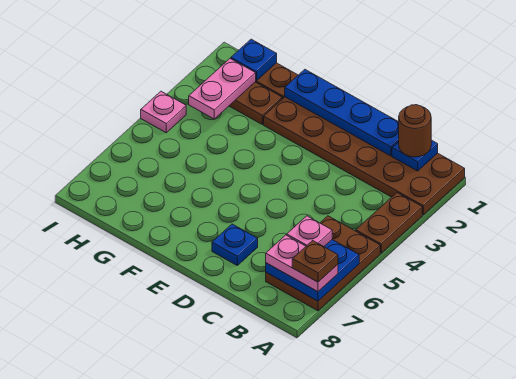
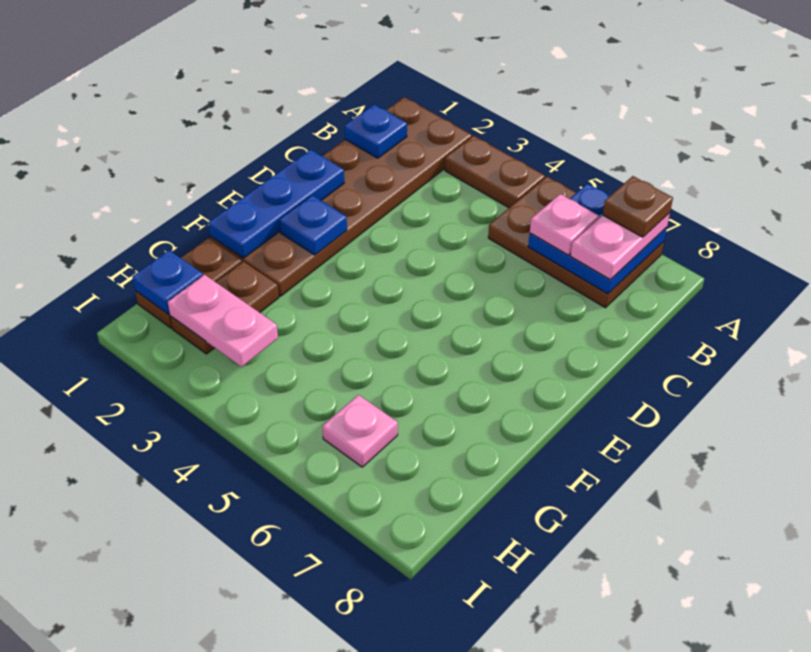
brown round brick B1 level 3 -> none
blue plate C1:F1 level 2 -> blue plate D1:F1 level 2
blue plate D7 level 1 -> blue plate E2 level 2
pink plate I4 level 1 -> pink plate H6 level 1

